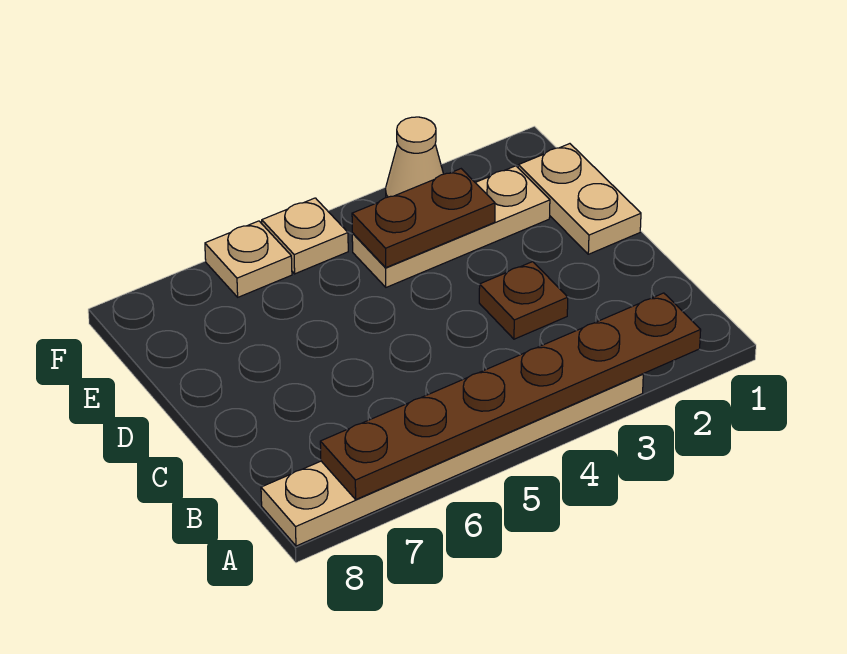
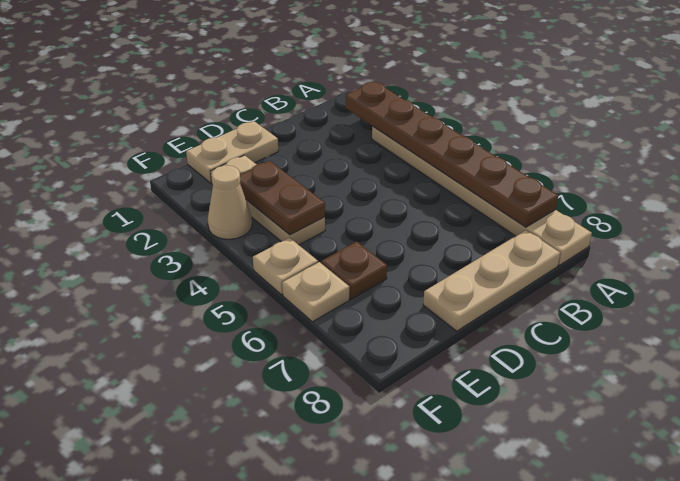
none -> tan plate B8:D8 level 1
brown plate C3 level 1 -> brown plate E6 level 1

